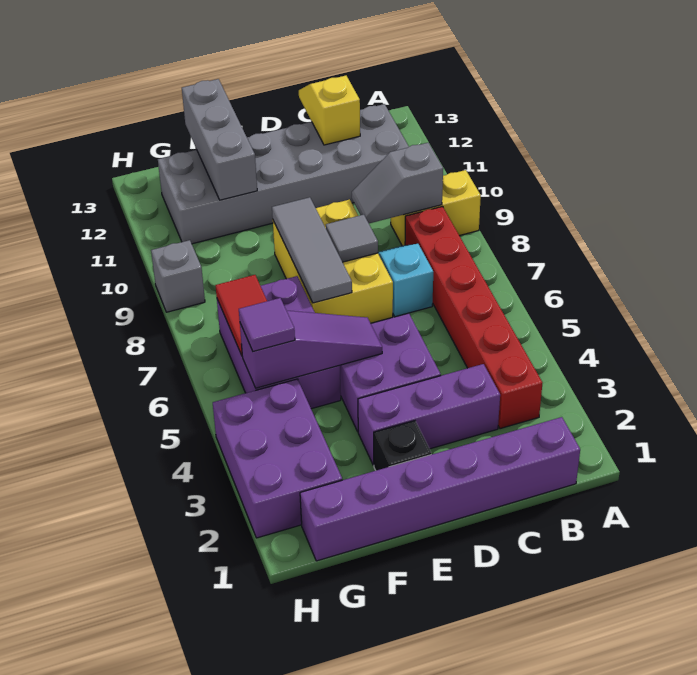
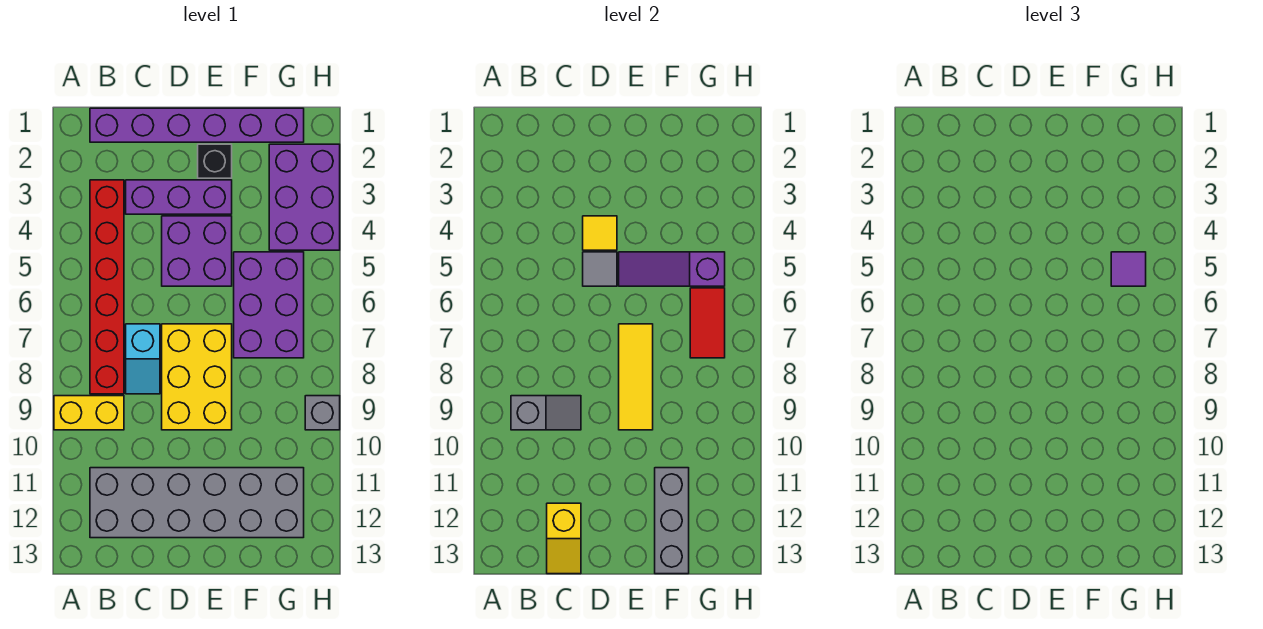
none -> yellow tile D4 level 2
grey tile D8 level 2 -> grey tile D5 level 2
grey tile E7:E9 level 2 -> yellow tile E7:E9 level 2

